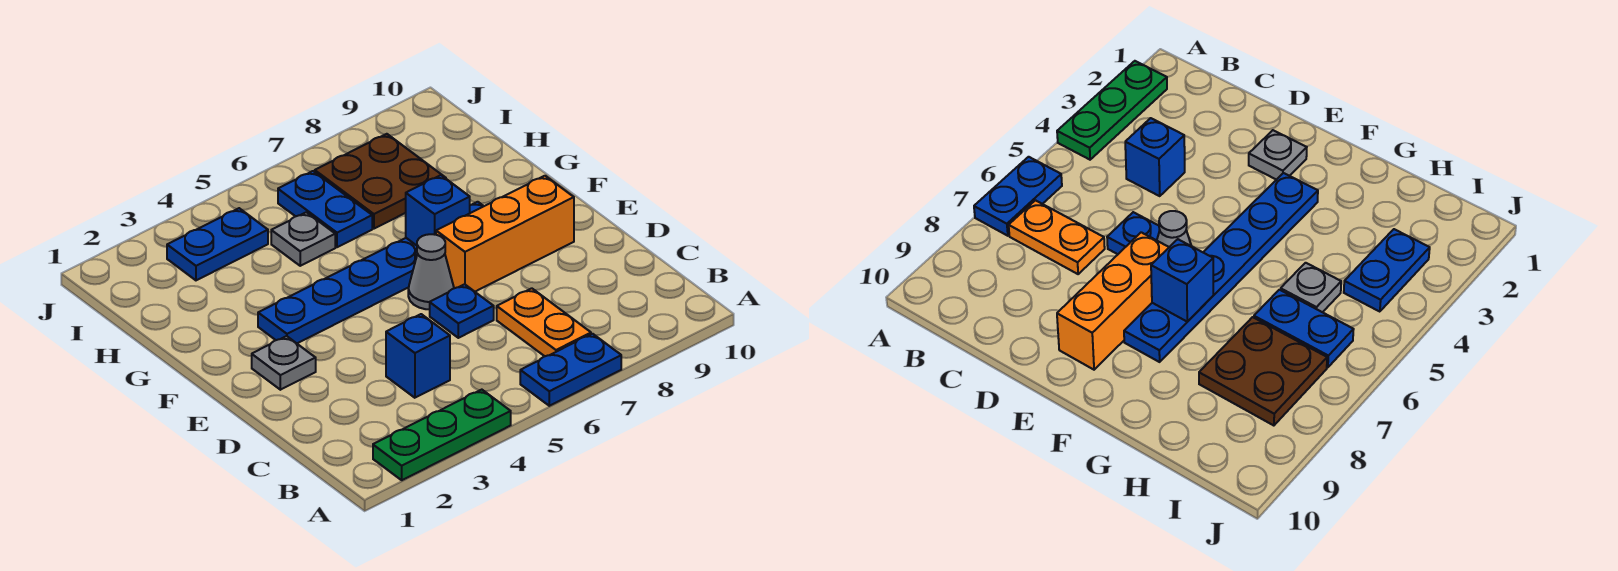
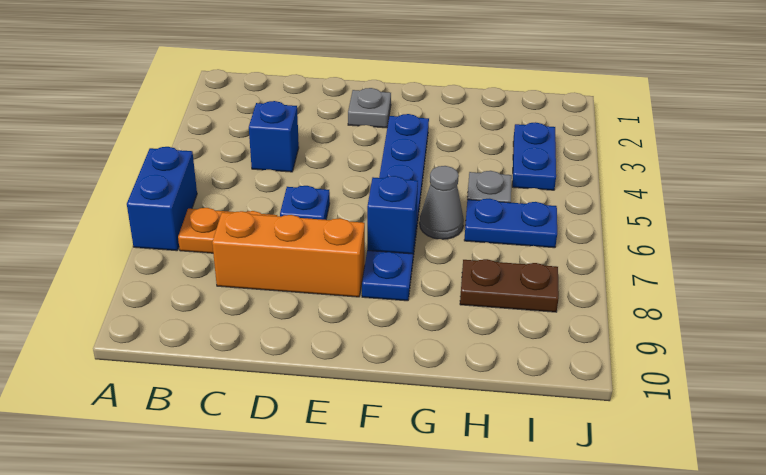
green plate A2:A4 level 1 -> none
blue plate A6:A7 level 1 -> blue brick A6:A7 level 1
grey cone E6 level 1 -> grey cone G6 level 1
orange brick E7:E9 level 1 -> orange brick C8:E8 level 1
brown plate H7:I8 level 1 -> brown plate H8:I8 level 1

